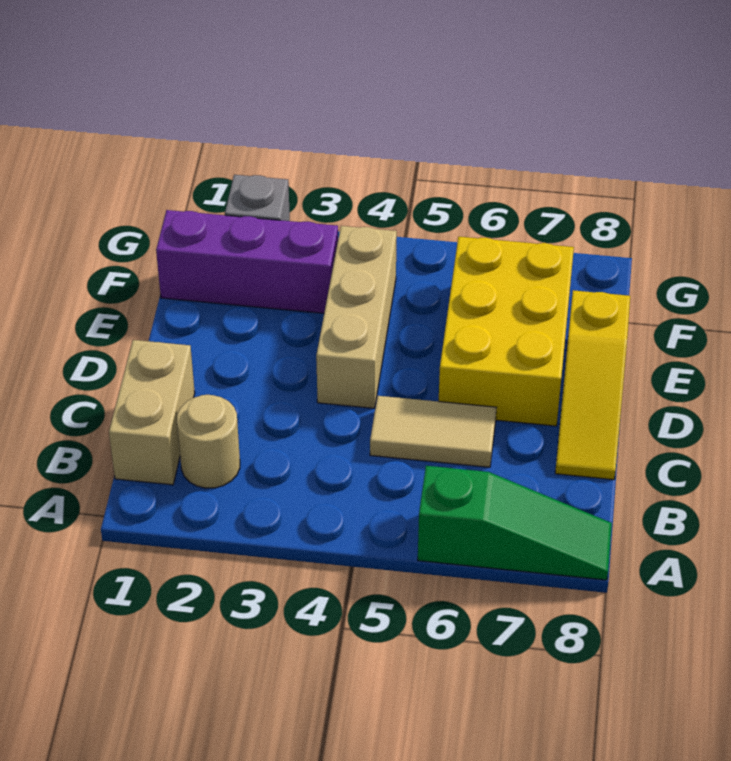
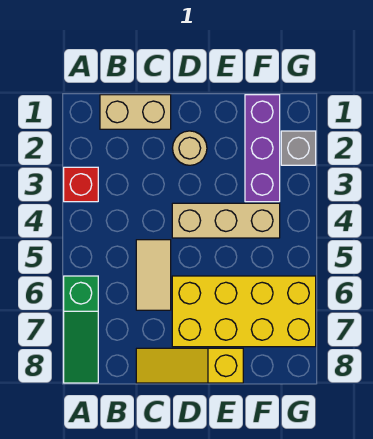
none -> red brick A3 level 1
tan round brick B2 level 1 -> tan round brick D2 level 1
yellow brick D6:F7 level 1 -> yellow brick D6:G7 level 1

